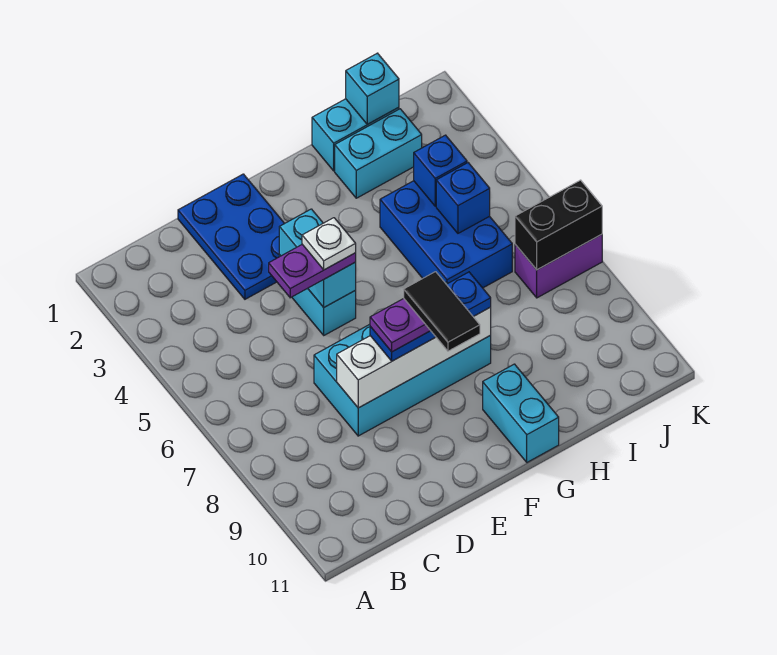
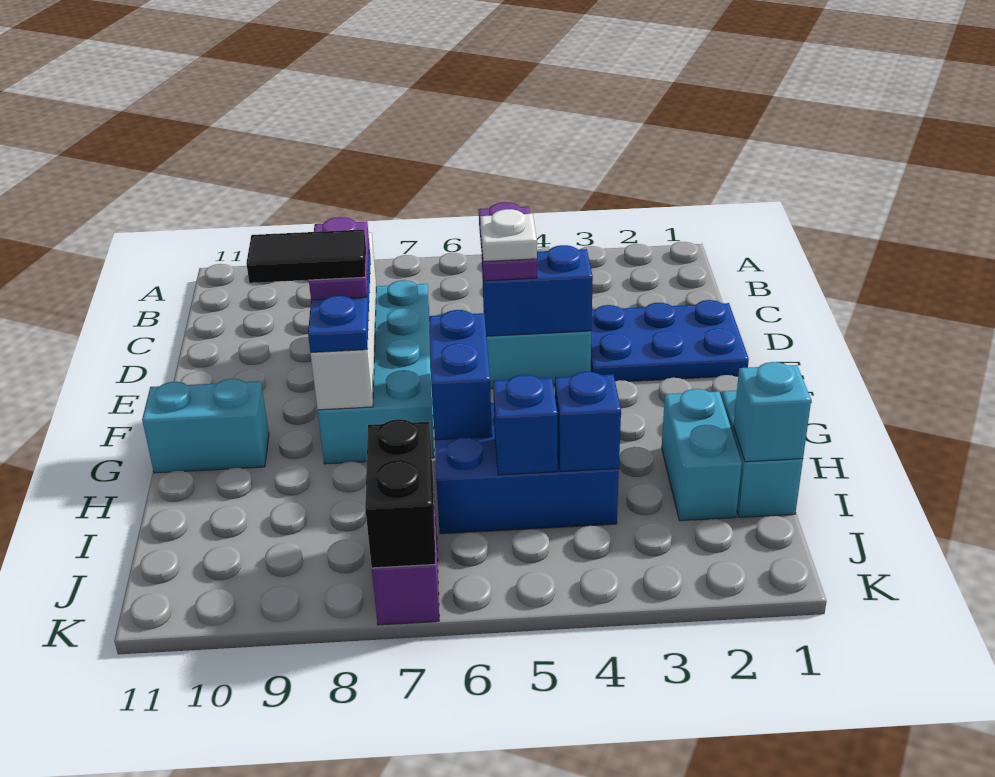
cyan brick E4:E5 level 2 -> blue brick E4:E5 level 2
none -> blue brick G6:H6 level 2

